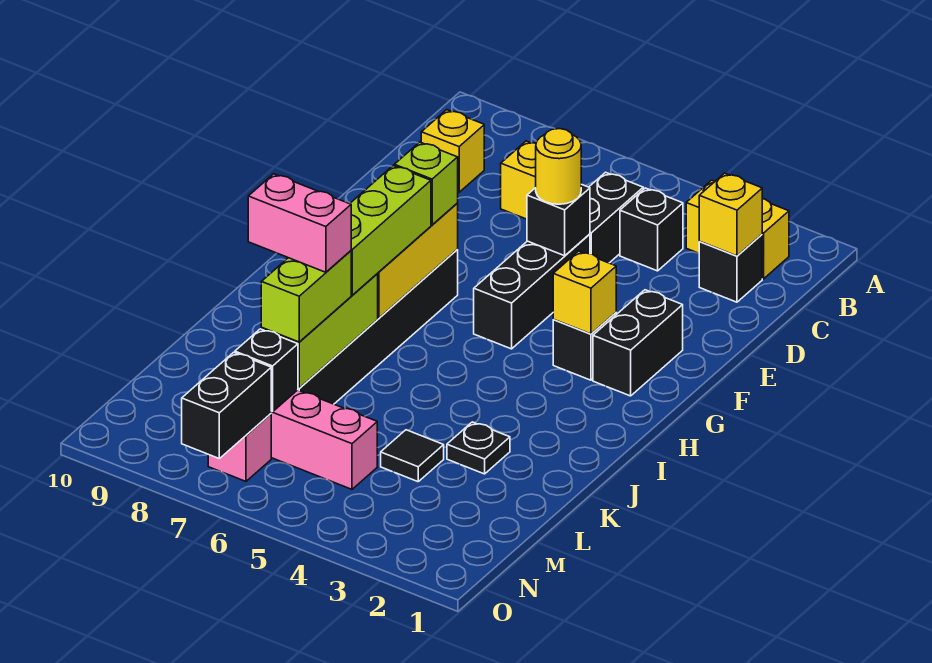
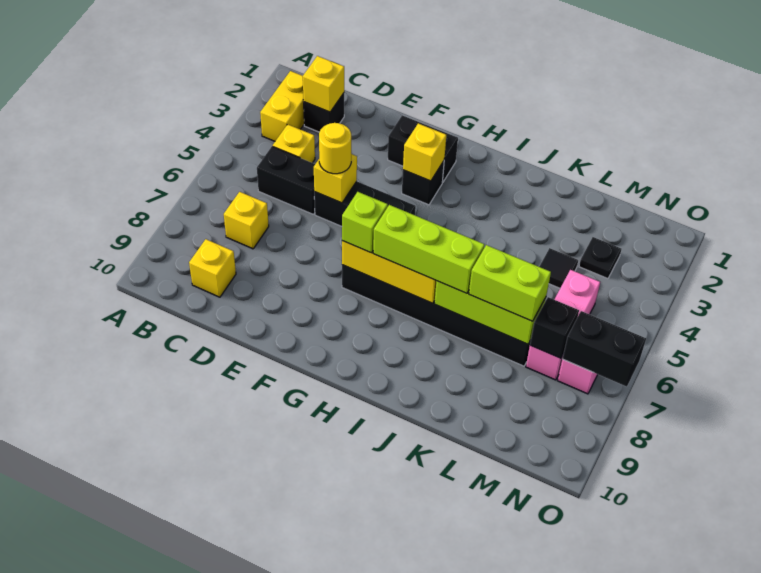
black brick C4 level 1 -> yellow brick C4 level 1
black brick E5 level 2 -> yellow brick E5 level 2
black plate K3 level 1 -> black plate M3 level 1
pink brick K7:K8 level 4 -> none

